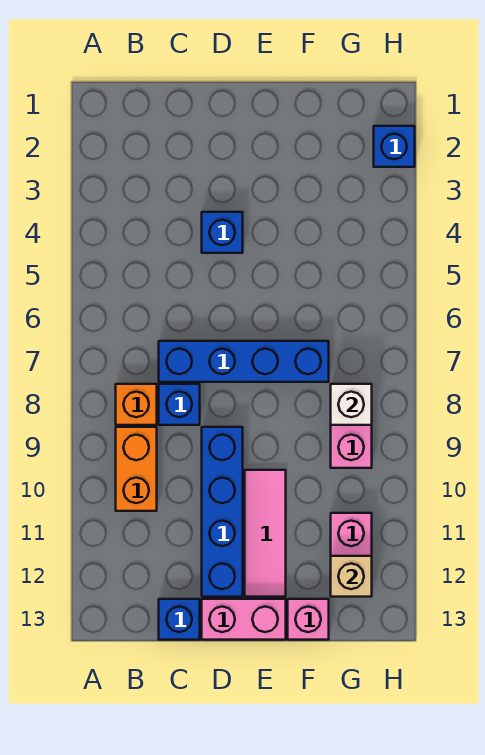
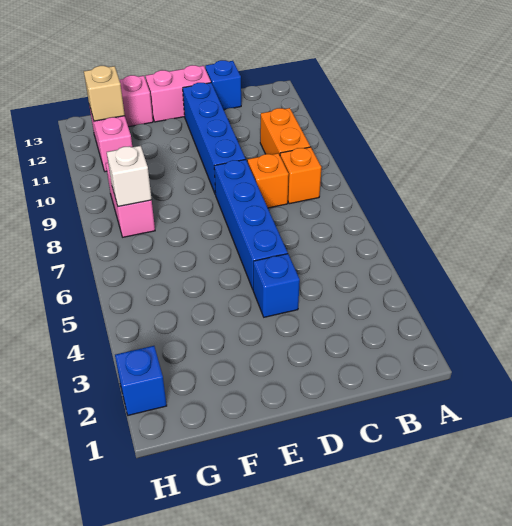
blue brick C7:F7 level 1 -> blue brick D5:D8 level 1
blue brick C8 level 1 -> orange brick C8 level 1
pink tile E10:E12 level 1 -> none

